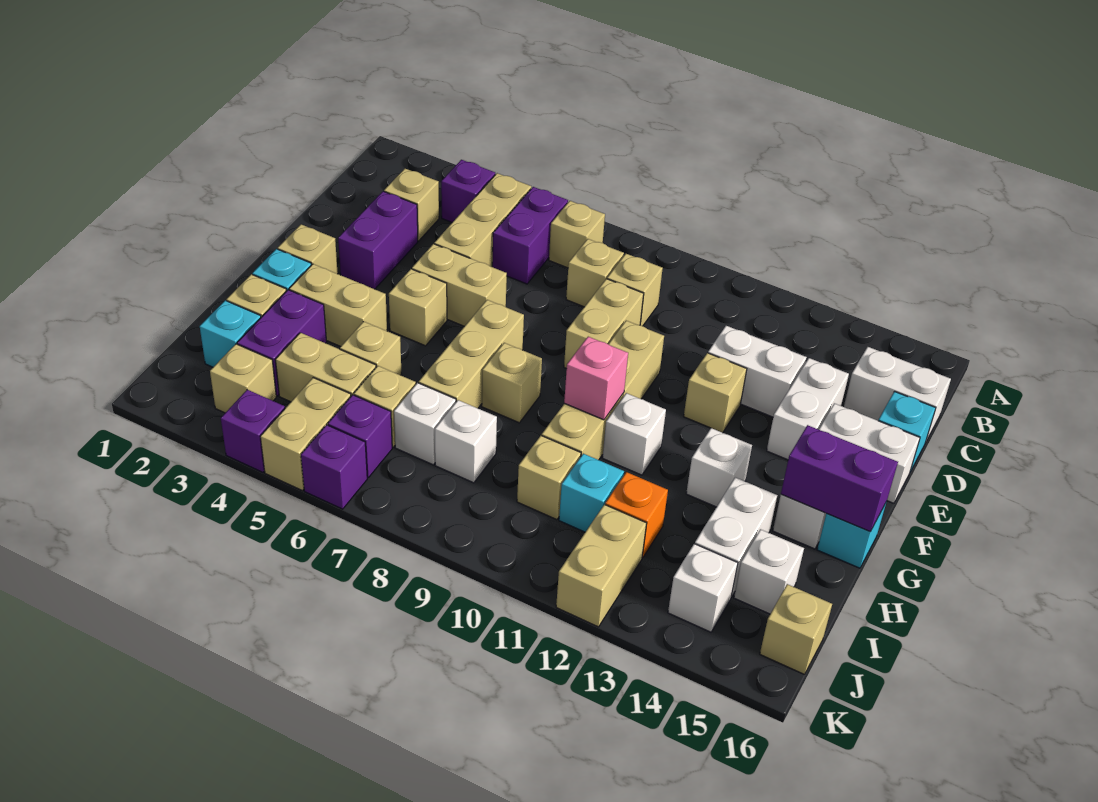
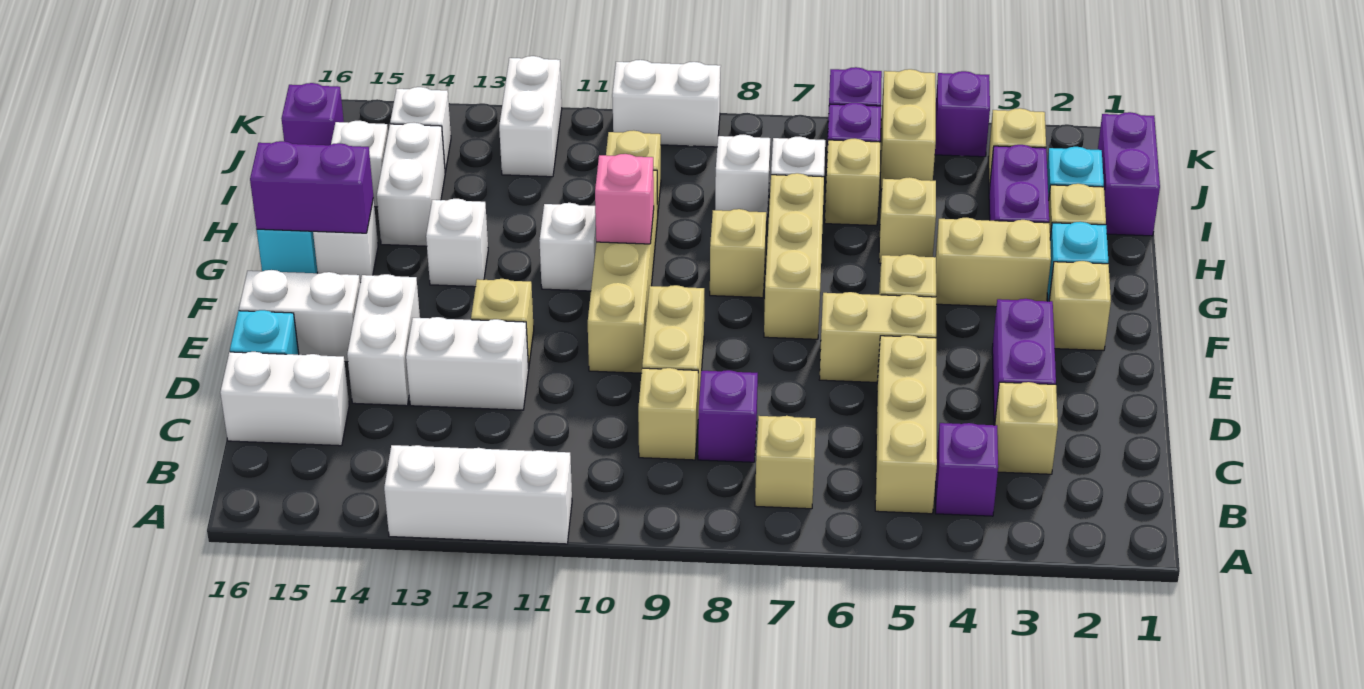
none -> white brick A11:A13 level 1
purple brick B6:C6 level 1 -> purple brick I1:J1 level 1
tan brick C8 level 1 -> purple brick C8 level 1
tan brick I4:I5 level 1 -> none
cyan brick I11 level 1 -> none
orange brick I12 level 1 -> none
tan brick J12:K12 level 1 -> white brick J12:K12 level 1
tan brick J16 level 1 -> purple brick J16 level 1
none -> white brick K9:K10 level 1

